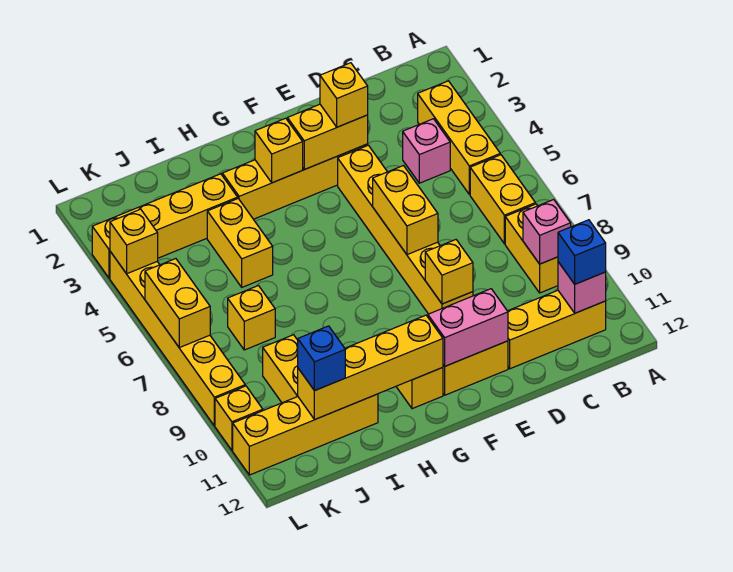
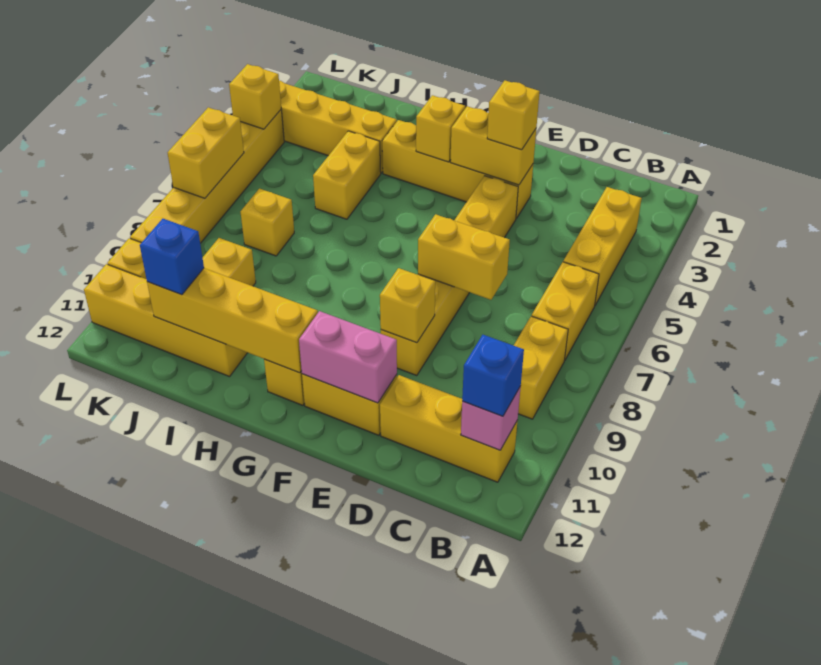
pink brick B9 level 2 -> none
pink brick C4 level 1 -> none
yellow brick E6:E7 level 2 -> yellow brick D7:E7 level 2

